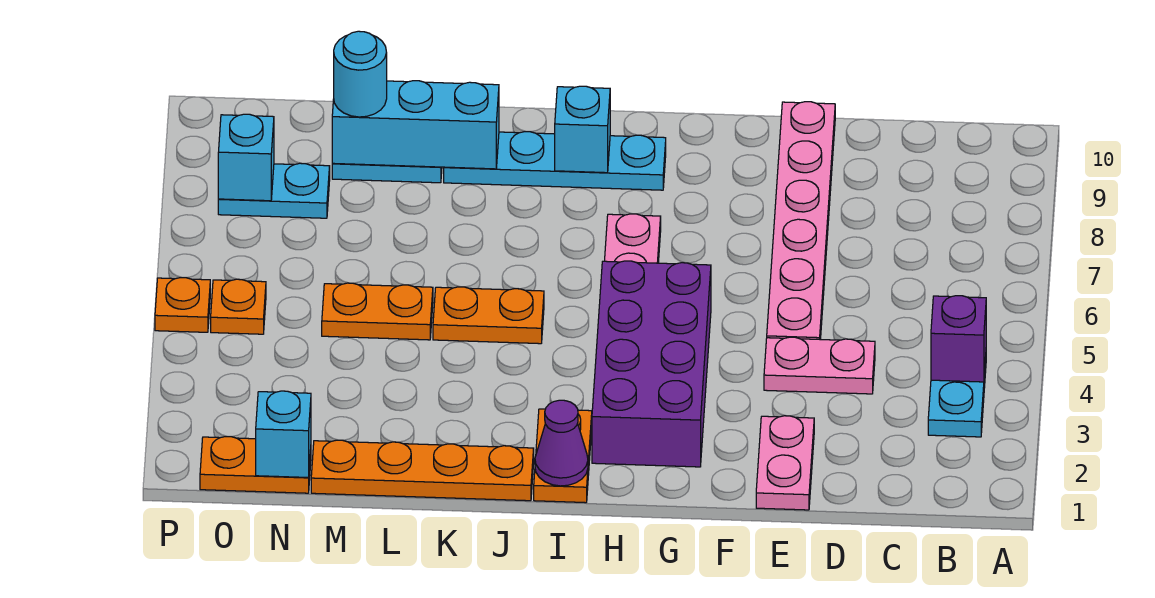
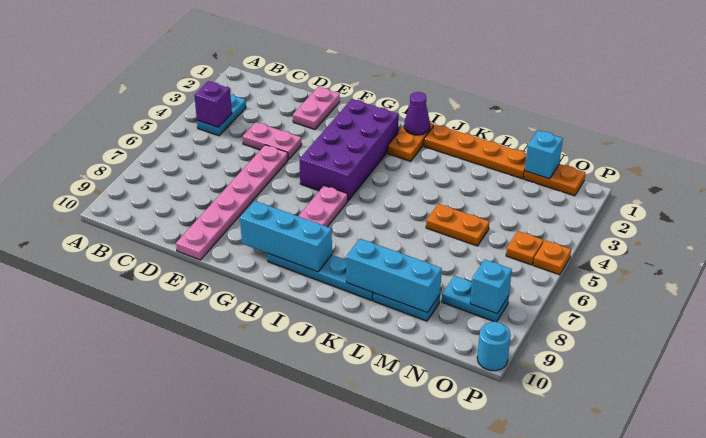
cyan brick I9 level 2 -> cyan brick G9:I9 level 2
orange plate J5:K5 level 1 -> none
cyan round brick M9 level 3 -> cyan round brick P10 level 1

